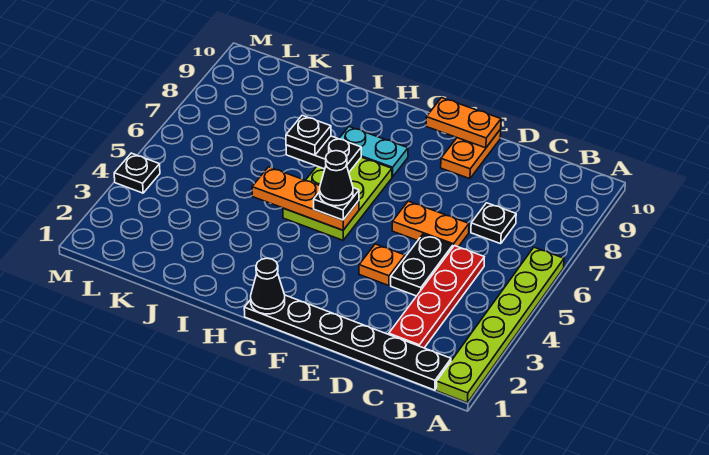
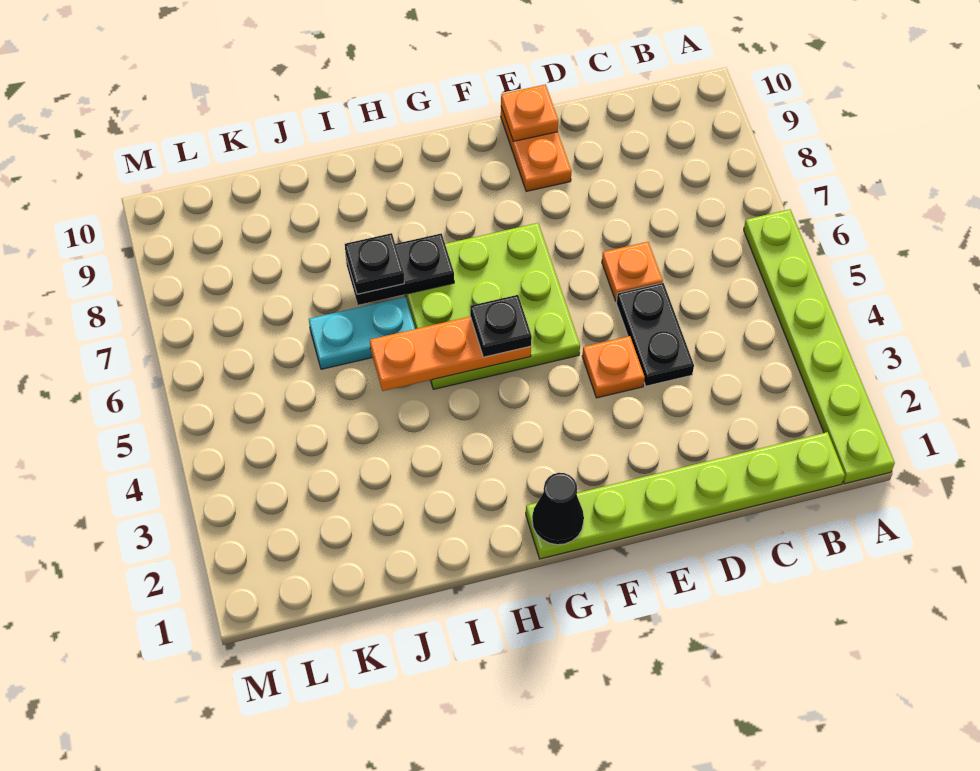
black plate B1:G1 level 1 -> lime plate B1:G1 level 1
red plate C2:C5 level 1 -> none
black plate C7 level 1 -> none
orange plate D6:E6 level 1 -> orange plate D6 level 1
orange plate E10:F10 level 2 -> orange plate E10 level 2
lime plate G5:H7 level 1 -> lime plate F5:H7 level 1
black cone G5 level 4 -> none
cyan plate G8:H8 level 1 -> cyan plate I6:J6 level 1
black plate M4 level 1 -> none

